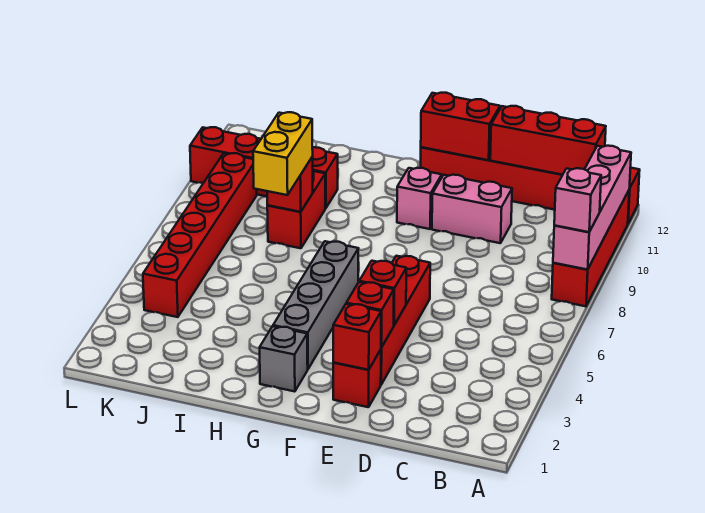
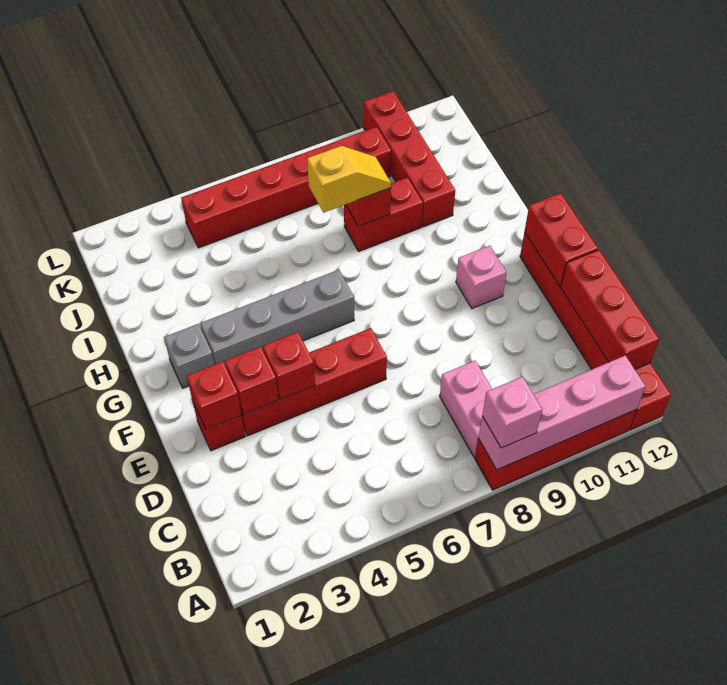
pink brick D10:E10 level 1 -> pink brick B8:C8 level 1
yellow brick I7:I8 level 3 -> yellow slope I7:I8 level 3 top 7

